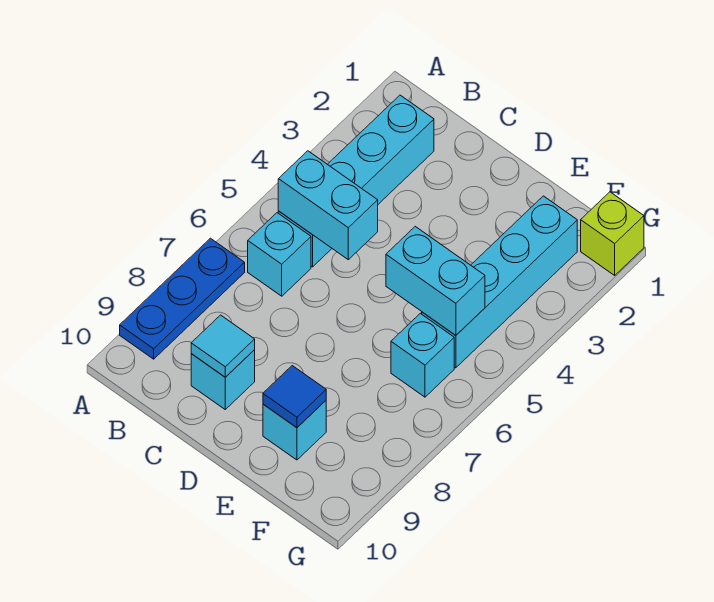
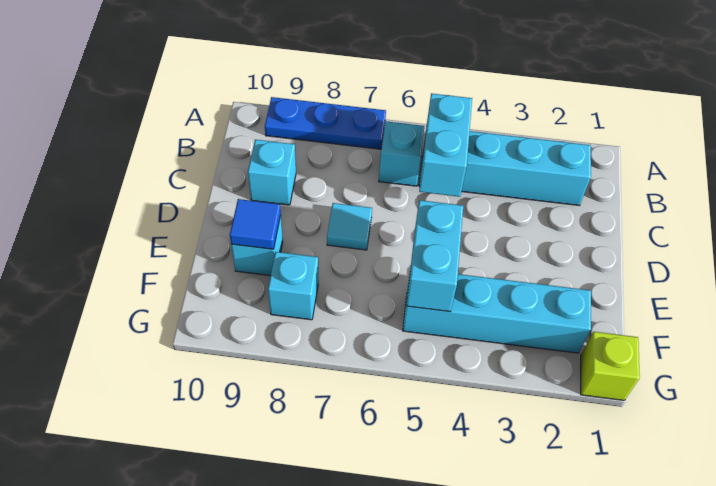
cyan tile C9 level 2 -> cyan tile D7 level 1
cyan brick F6 level 1 -> cyan brick F8 level 1

